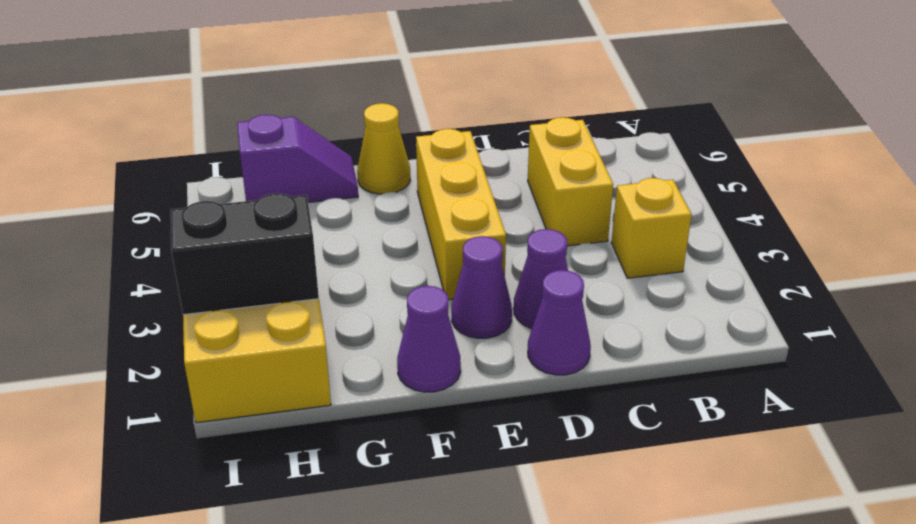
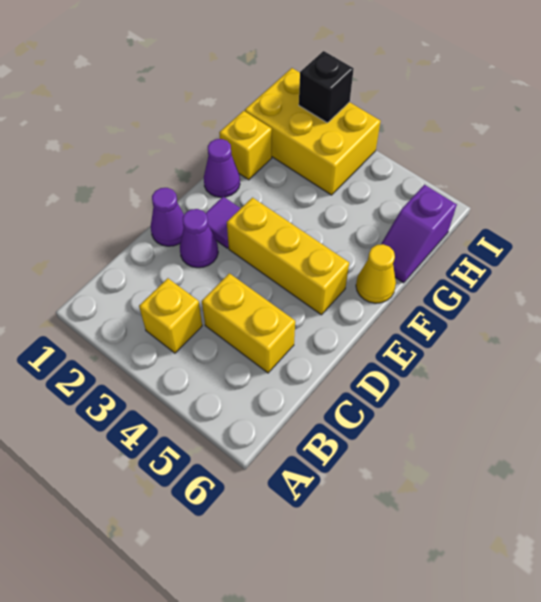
purple cone E2 level 1 -> purple tile E2 level 1
none -> yellow brick G1 level 1
black brick H2:I2 level 2 -> black brick I2 level 2

